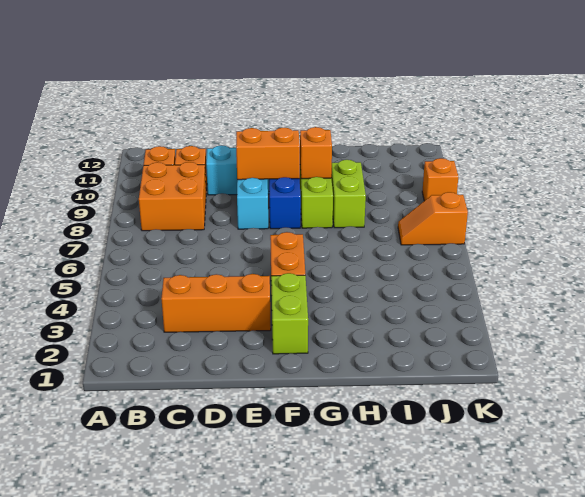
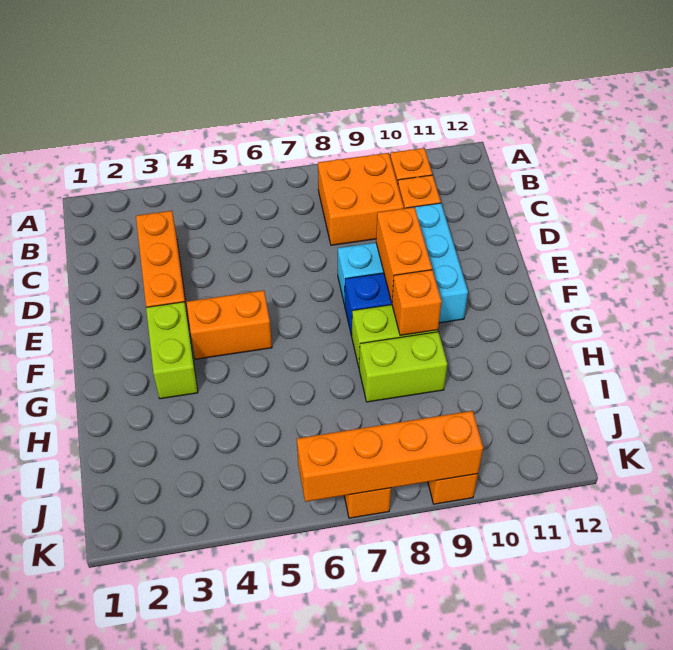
lime brick F2:F3 level 1 -> lime brick F3:G3 level 1
none -> orange brick K6:K9 level 2

